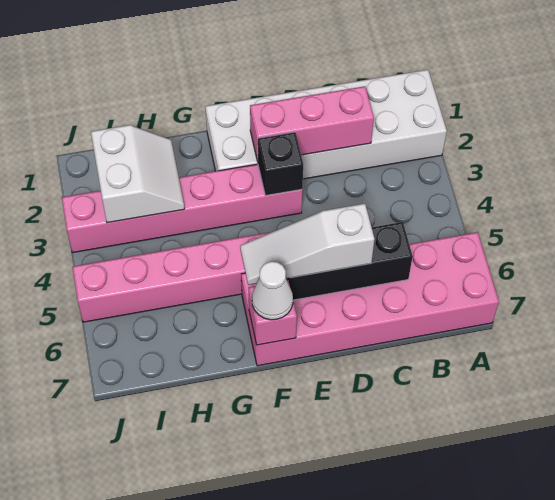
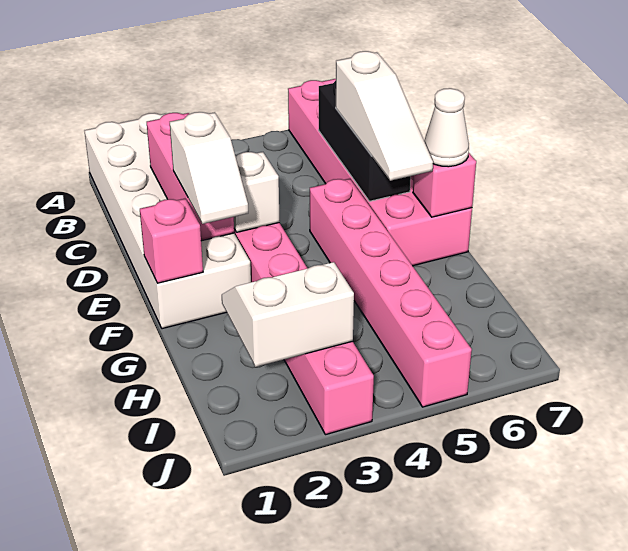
none -> white slope E2:F2 level 3 top E
black brick E3 level 2 -> white brick E3 level 2
none -> pink brick F1 level 2

